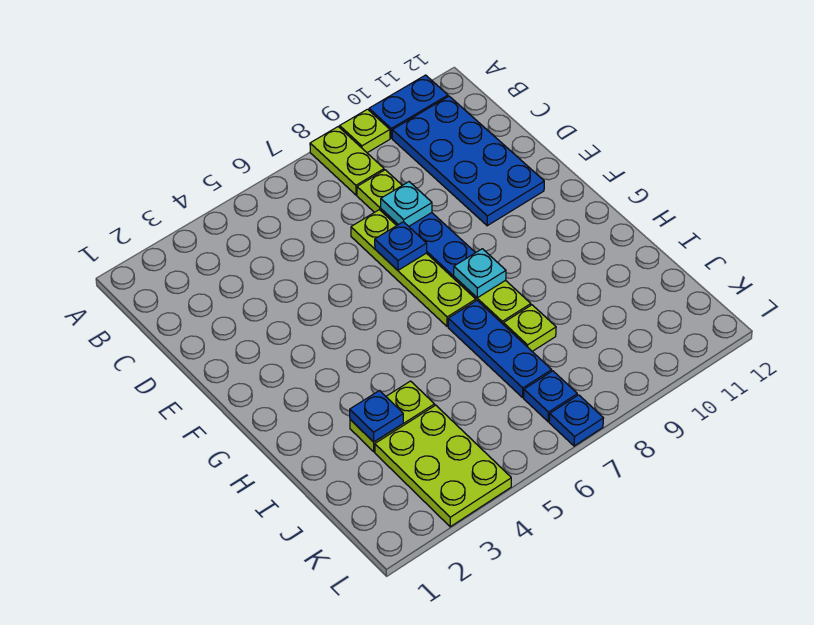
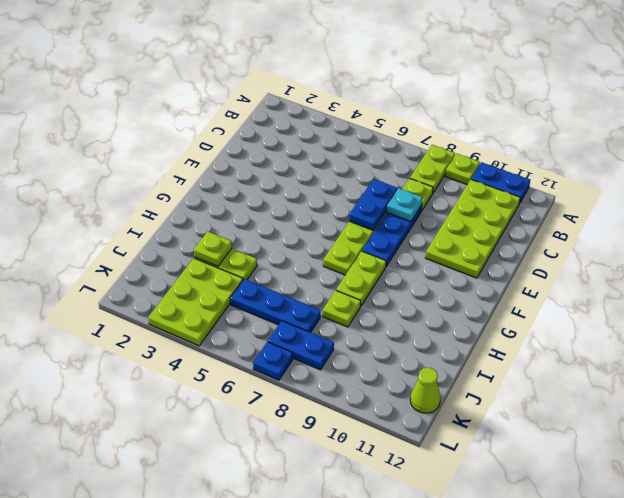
blue plate B10:E11 level 1 -> lime plate B10:E11 level 1
blue plate E7 level 2 -> blue plate D7:E7 level 2
cyan plate G8 level 2 -> none
blue plate H7:J7 level 1 -> blue plate J5:J7 level 1
blue plate I3 level 2 -> lime plate I3 level 2
blue plate K7 level 1 -> blue plate K7:K8 level 1
none -> lime cone K12 level 1

